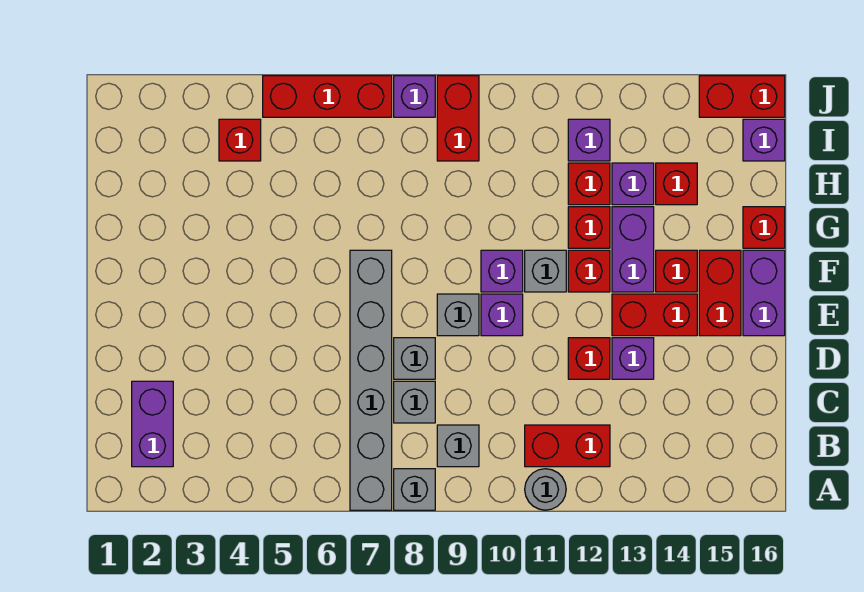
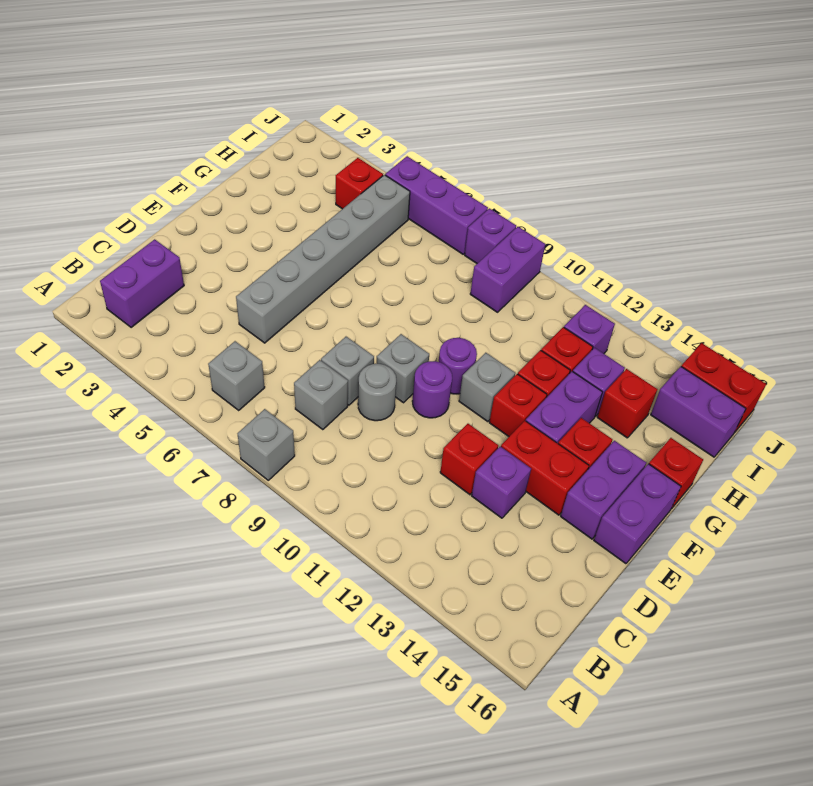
grey brick A7:F7 level 1 -> grey brick D5:I5 level 1
grey round brick A11 level 1 -> grey round brick D9 level 1
grey brick B9 level 1 -> grey brick B6 level 1
red brick B11:B12 level 1 -> none
purple brick E10 level 1 -> purple round brick E10 level 1
red brick E15:F15 level 1 -> purple brick E15:F15 level 1
purple brick F10 level 1 -> purple round brick F10 level 1
red brick I9:J9 level 1 -> purple brick I9:J9 level 1
purple brick I16 level 1 -> purple brick I15:I16 level 1
red brick J5:J7 level 1 -> purple brick J5:J7 level 1

